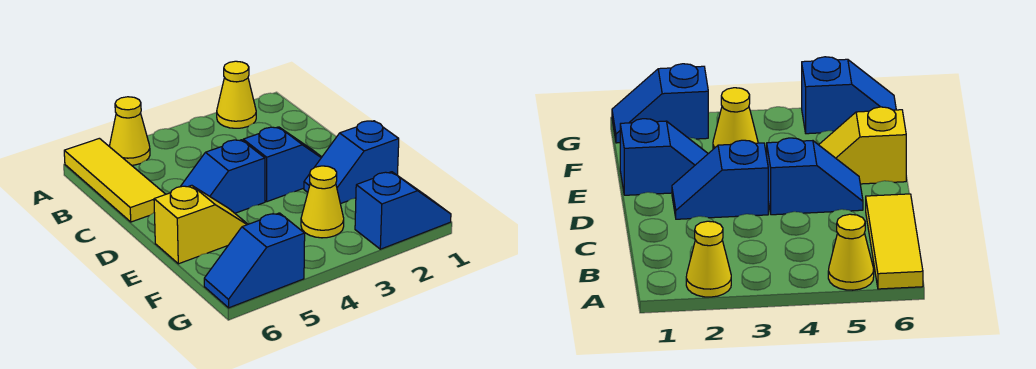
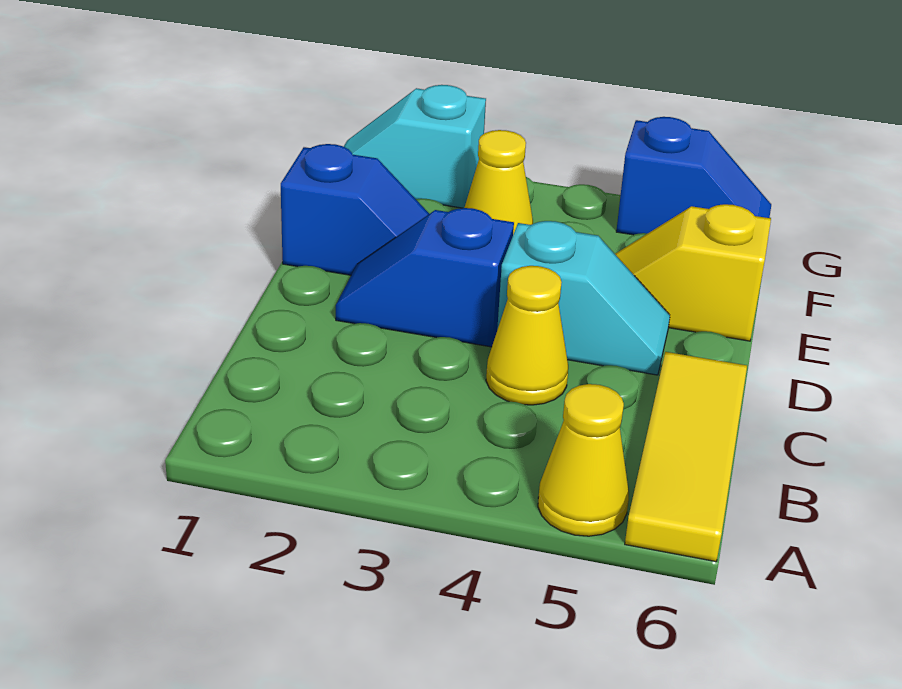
yellow cone A2 level 1 -> yellow cone C4 level 1
blue slope D4:D5 level 1 top 4 -> cyan slope D4:D5 level 1 top 4
blue slope G1:G2 level 1 top 2 -> cyan slope G1:G2 level 1 top 2

